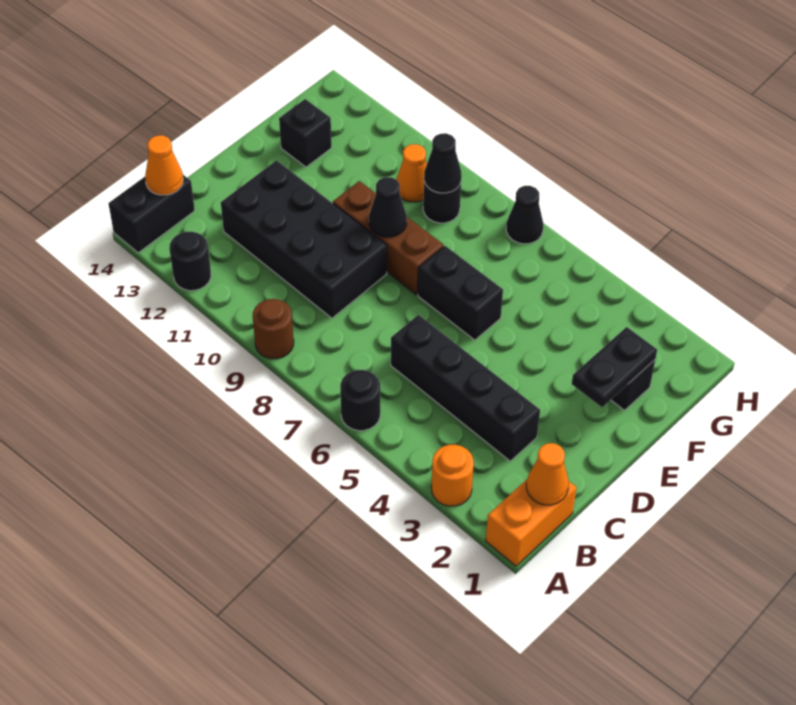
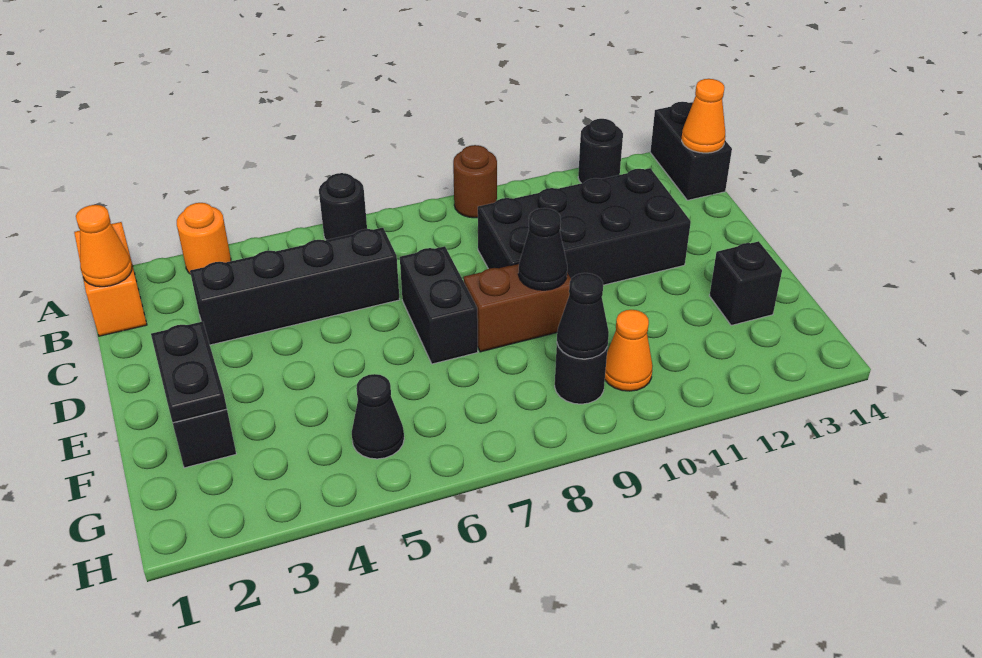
black brick E6:E7 level 1 -> black brick D7:E7 level 1
brown brick E8:E10 level 1 -> brown brick E8:E9 level 1
black cone H7 level 1 -> black cone G5 level 1

